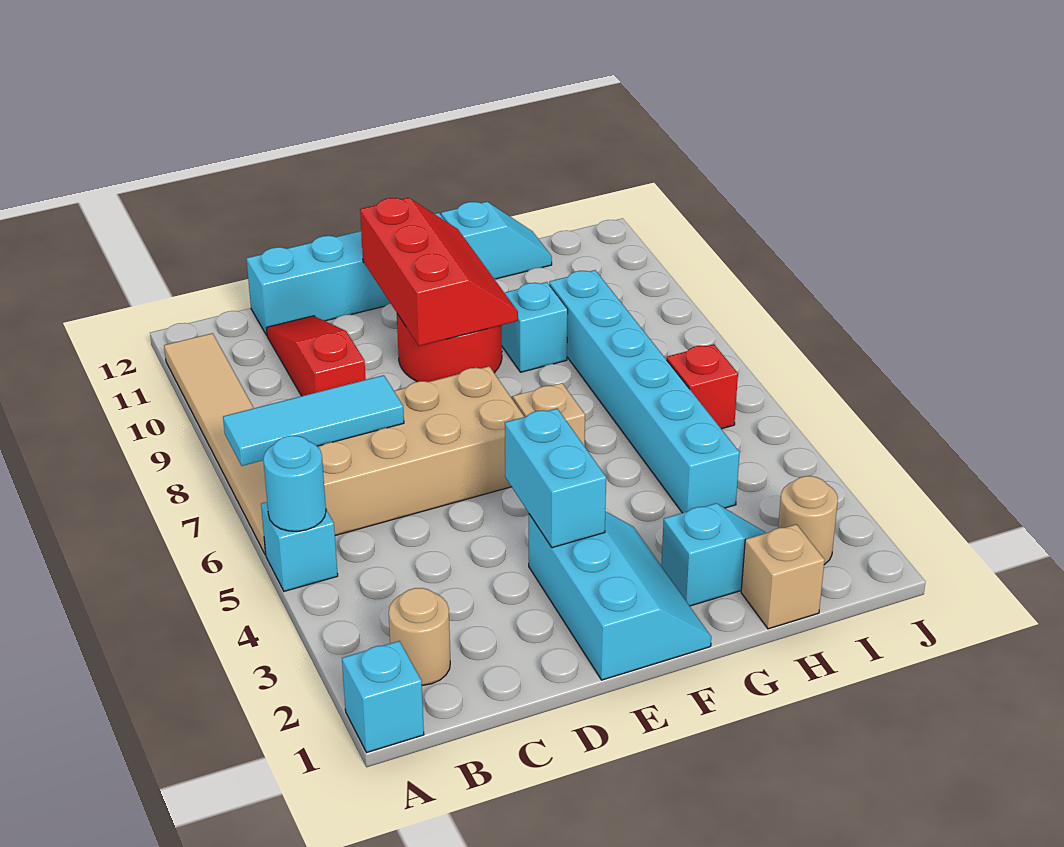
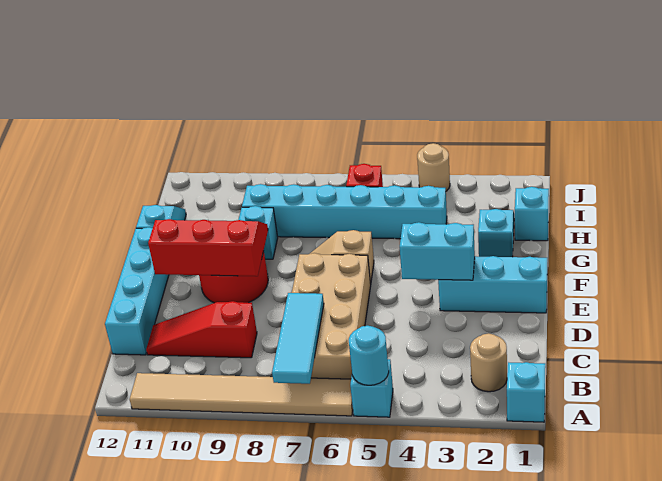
tan brick H1 level 1 -> cyan brick H1 level 1
tan round brick I2 level 1 -> tan round brick J4 level 1

